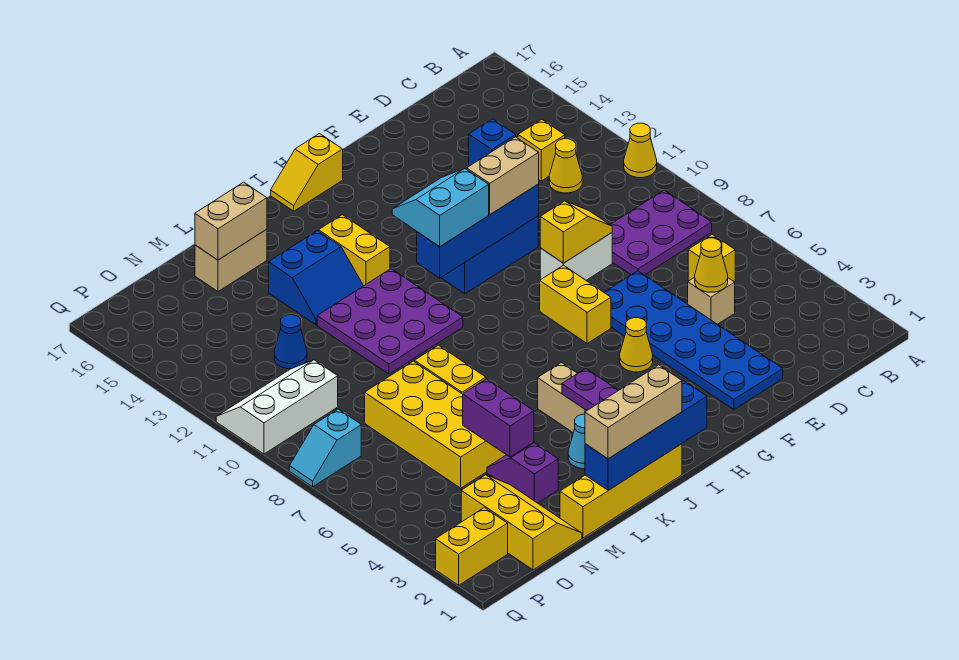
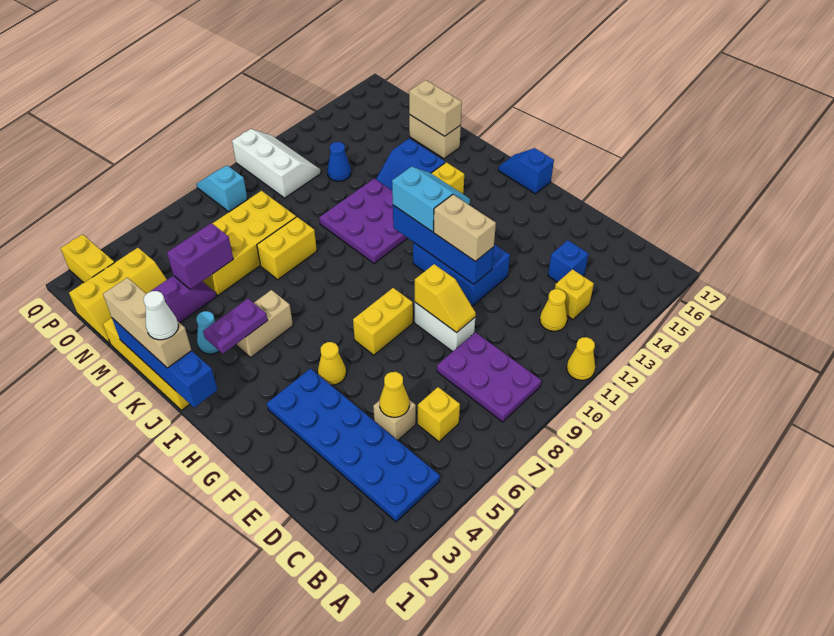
blue plate E2:F7 level 1 -> blue plate B3:G4 level 1
yellow slope H17:I17 level 1 top H -> blue slope H17:I17 level 1 top H
none -> white cone J1 level 4

